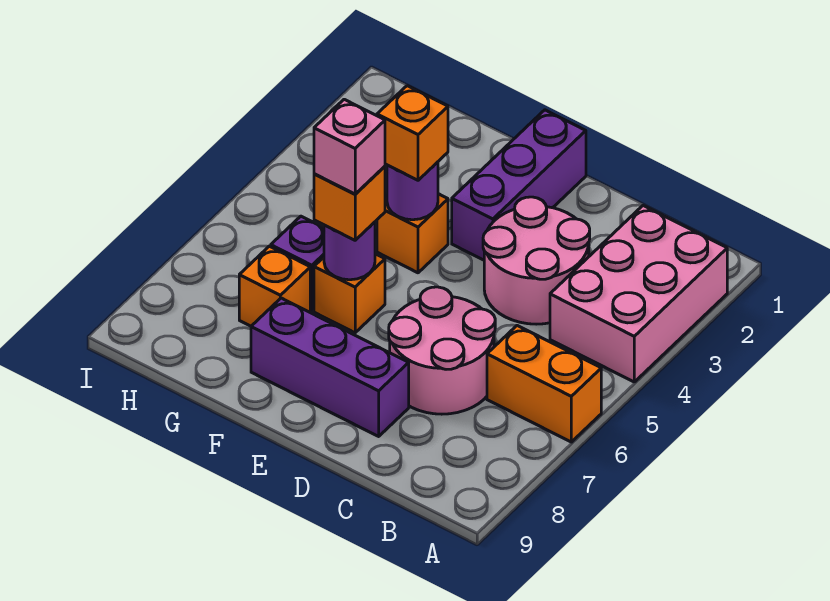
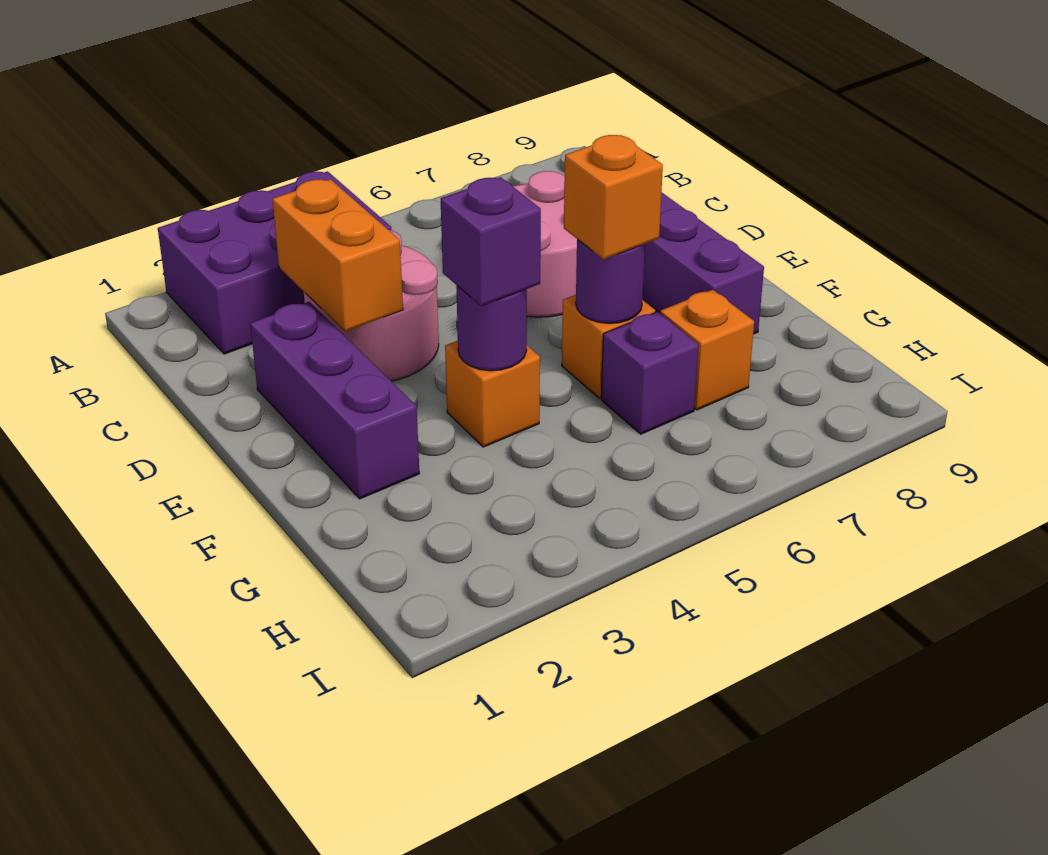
pink brick A2:B4 level 1 -> purple brick A2:B4 level 1
orange brick A6:B6 level 1 -> orange brick C3:D3 level 2
purple brick E1:E3 level 1 -> purple brick D2:F2 level 1
orange brick F4 level 3 -> purple brick F4 level 3
pink brick F6 level 4 -> none

